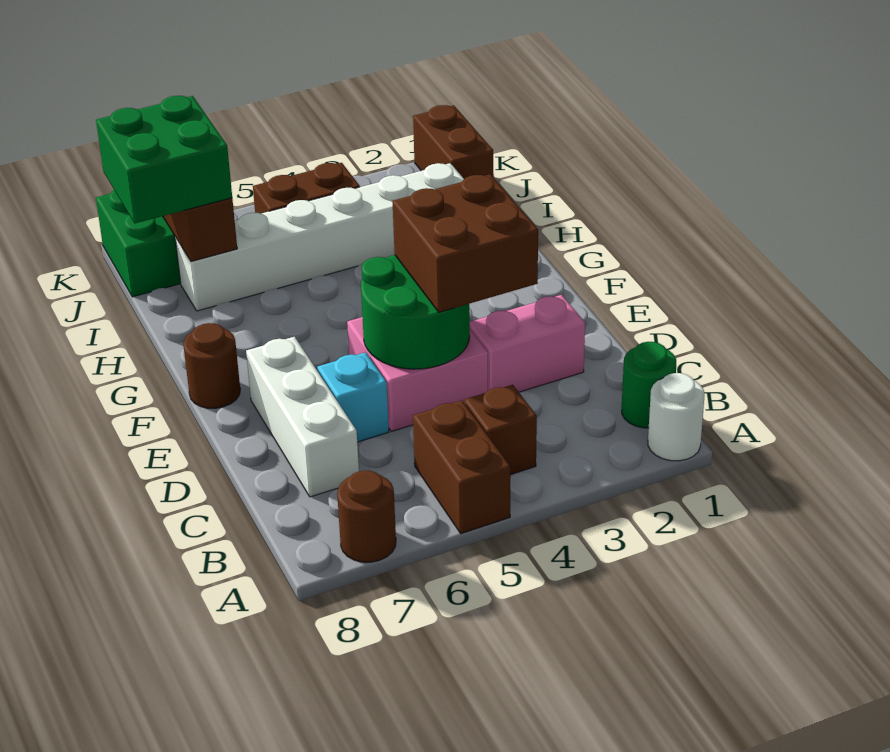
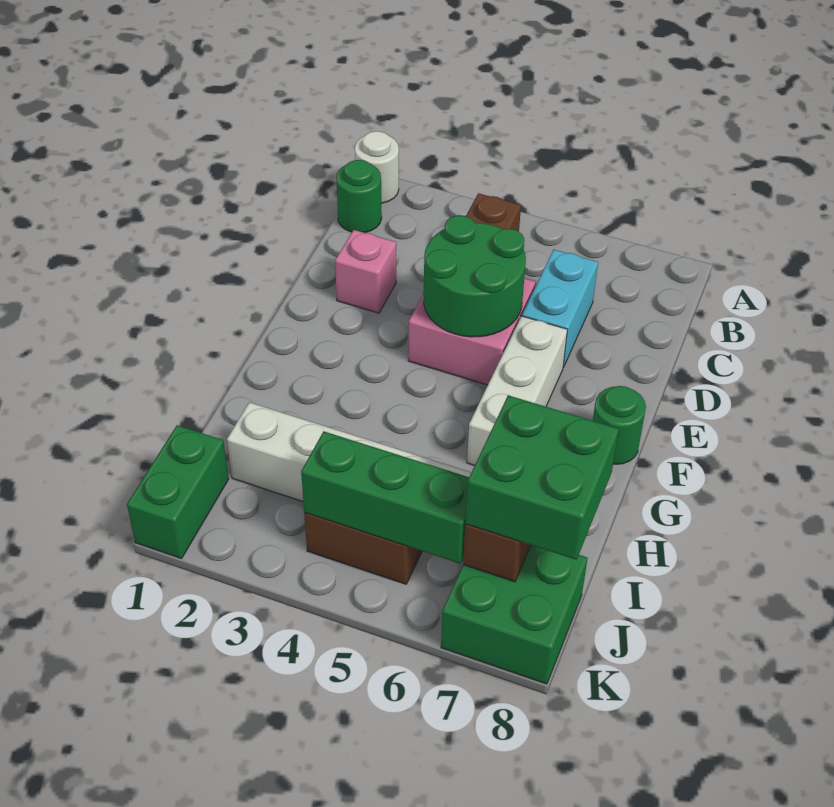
brown brick A5:B5 level 1 -> none
brown round brick A7 level 1 -> none
white brick C7:E7 level 1 -> white brick E6:G6 level 1
pink brick D2:D3 level 1 -> pink brick D2 level 1
brown brick D3:E4 level 3 -> none
cyan brick D6 level 1 -> cyan brick C6:D6 level 1
brown round brick F8 level 1 -> green round brick F8 level 1
brown brick J1:K1 level 1 -> green brick J1:K1 level 1
none -> green brick J4:J6 level 2

